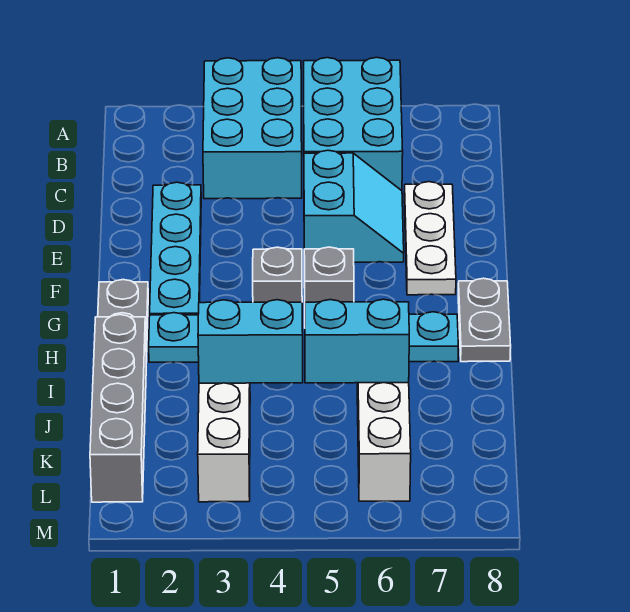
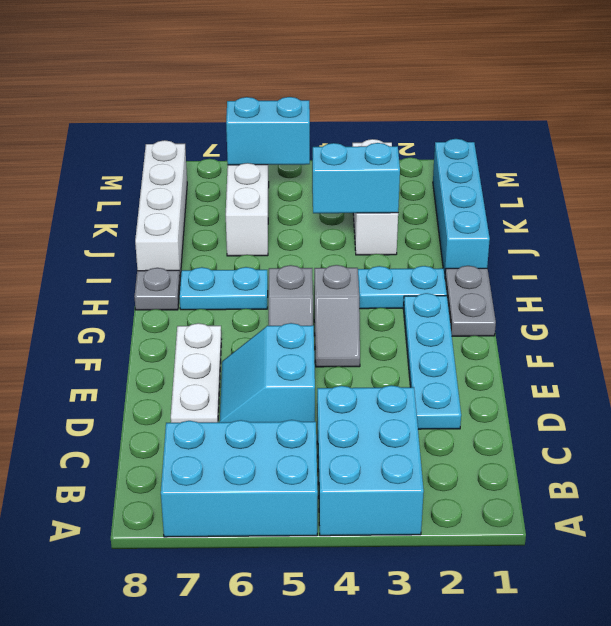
cyan brick A5:C6 level 1 -> cyan brick A5:B7 level 1
grey plate G8:H8 level 1 -> grey plate H8 level 1
grey brick I1:L1 level 1 -> cyan brick I1:L1 level 1
none -> white brick I8:L8 level 1
cyan brick J5:J6 level 2 -> cyan brick L5:L6 level 2

